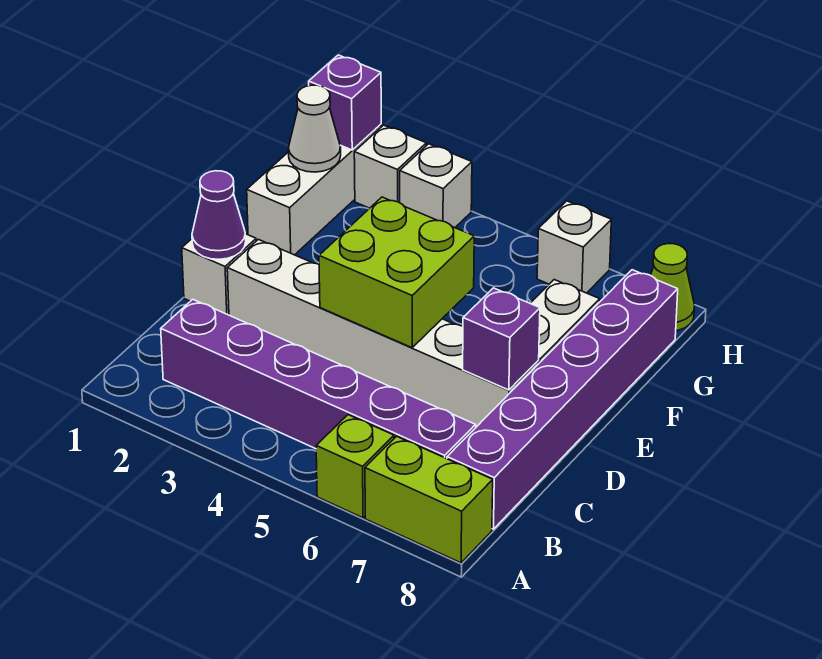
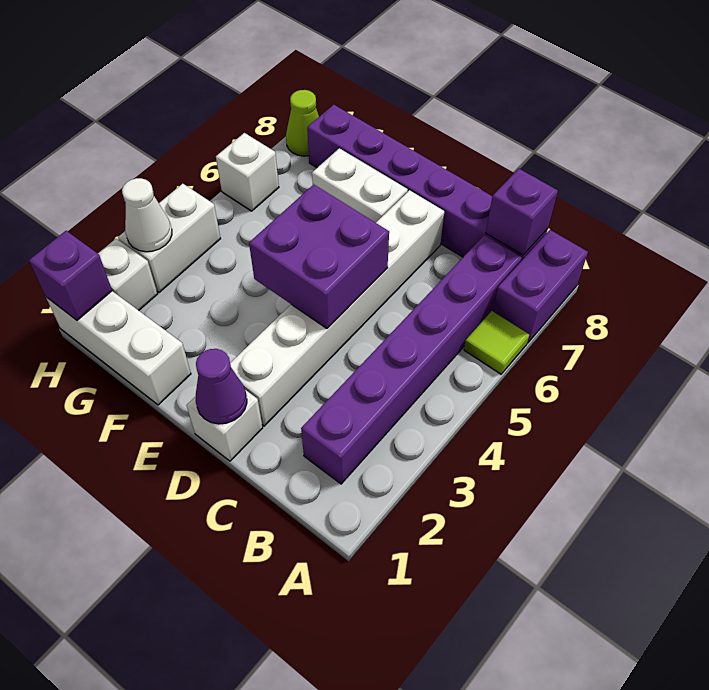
lime brick A6 level 1 -> lime tile A6 level 1
lime brick A7:A8 level 1 -> purple brick A7:A8 level 1
lime brick D4:E5 level 2 -> purple brick D4:E5 level 2
purple brick D7 level 2 -> purple brick B8 level 2
white cone G1 level 2 -> white cone H3 level 2
white brick H3 level 1 -> white brick H3:H4 level 1

